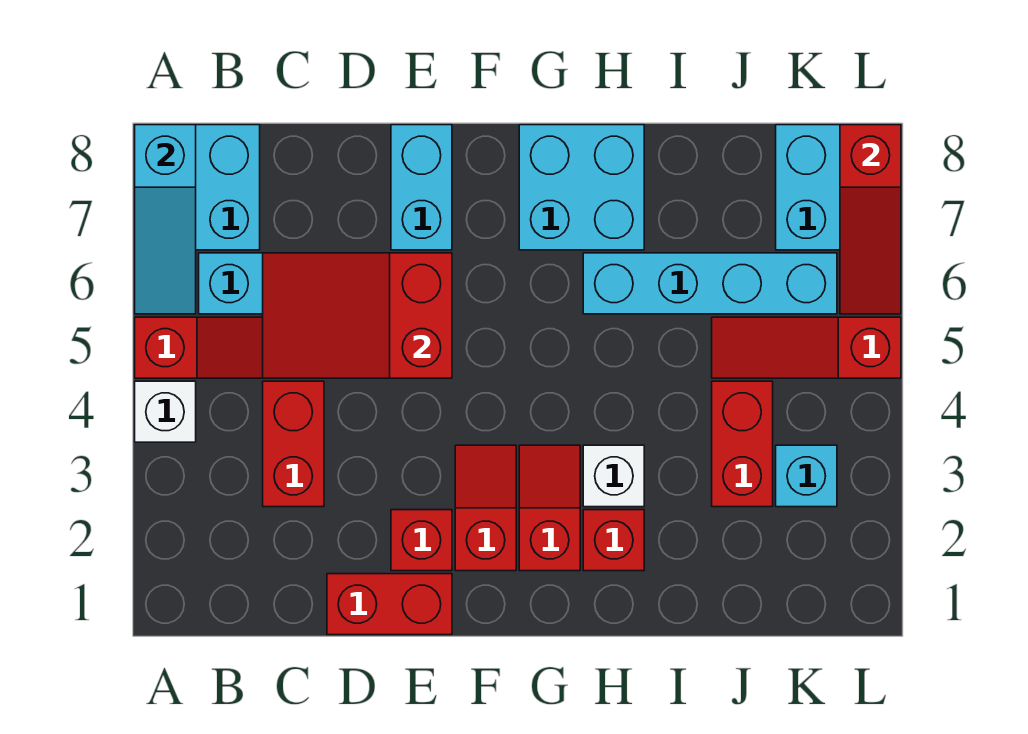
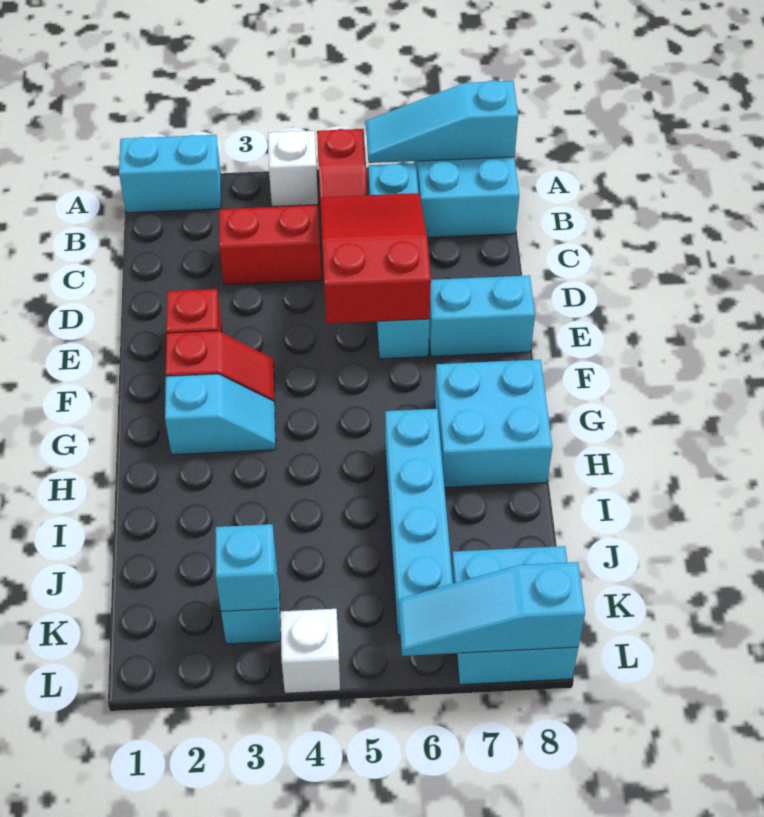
none -> cyan brick A1:A2 level 1
red brick D1:E1 level 1 -> none
red slope G2:G3 level 1 top 2 -> cyan slope G2:G3 level 1 top 2
red brick H2 level 1 -> none
white brick H3 level 1 -> white brick L4 level 1
red brick J3:J4 level 1 -> none
red slope J5:L5 level 1 top L -> none
none -> cyan brick K3 level 2
red slope L6:L8 level 2 top 8 -> cyan slope L6:L8 level 2 top 8

